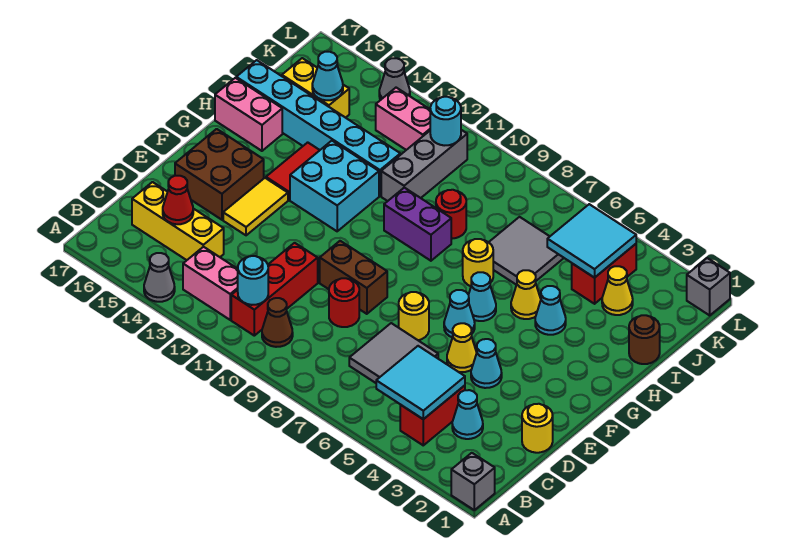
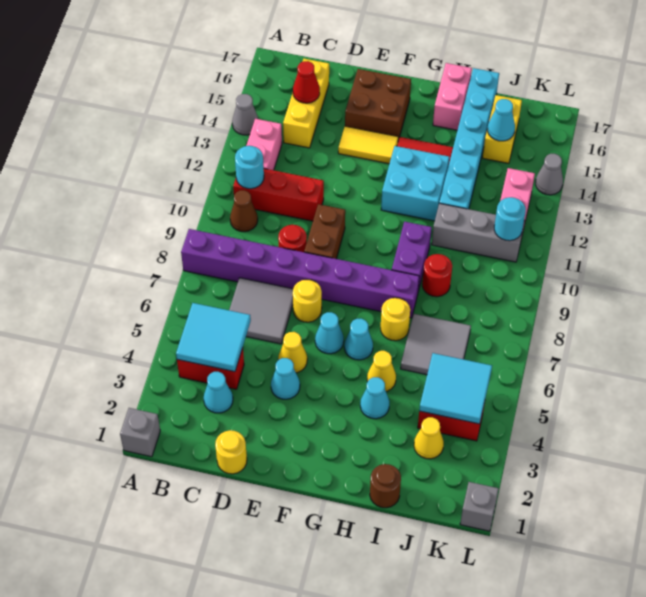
none -> purple brick A8:H8 level 1

